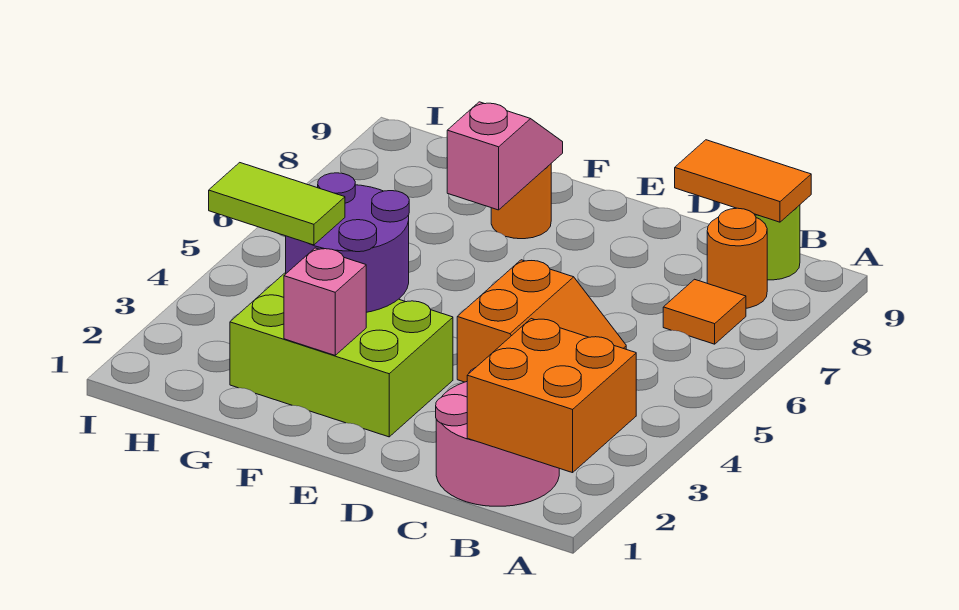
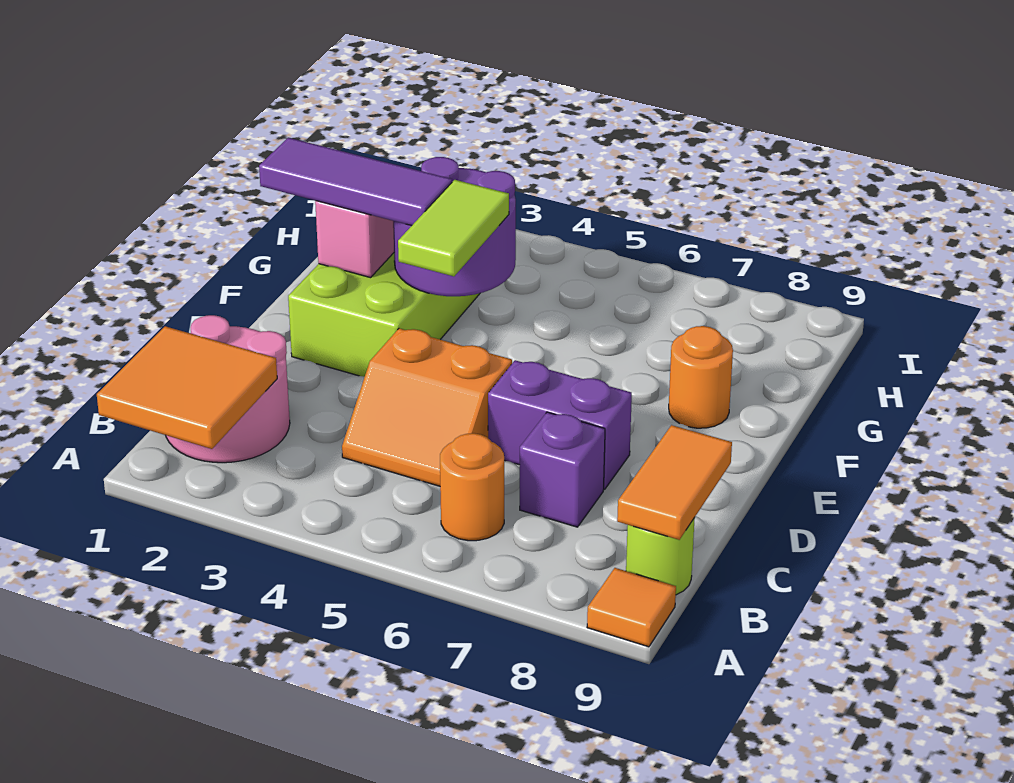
orange brick A1:B2 level 2 -> orange tile A1:B2 level 2
orange tile B7 level 1 -> orange tile A9 level 1
orange round brick B8 level 1 -> orange round brick B6 level 1
none -> purple brick C7 level 1
none -> purple brick D6:D7 level 1
none -> purple tile F1:F3 level 3
pink slope F7:F8 level 2 top 7 -> none
lime tile G3:H3 level 3 -> lime tile E4:F4 level 3

